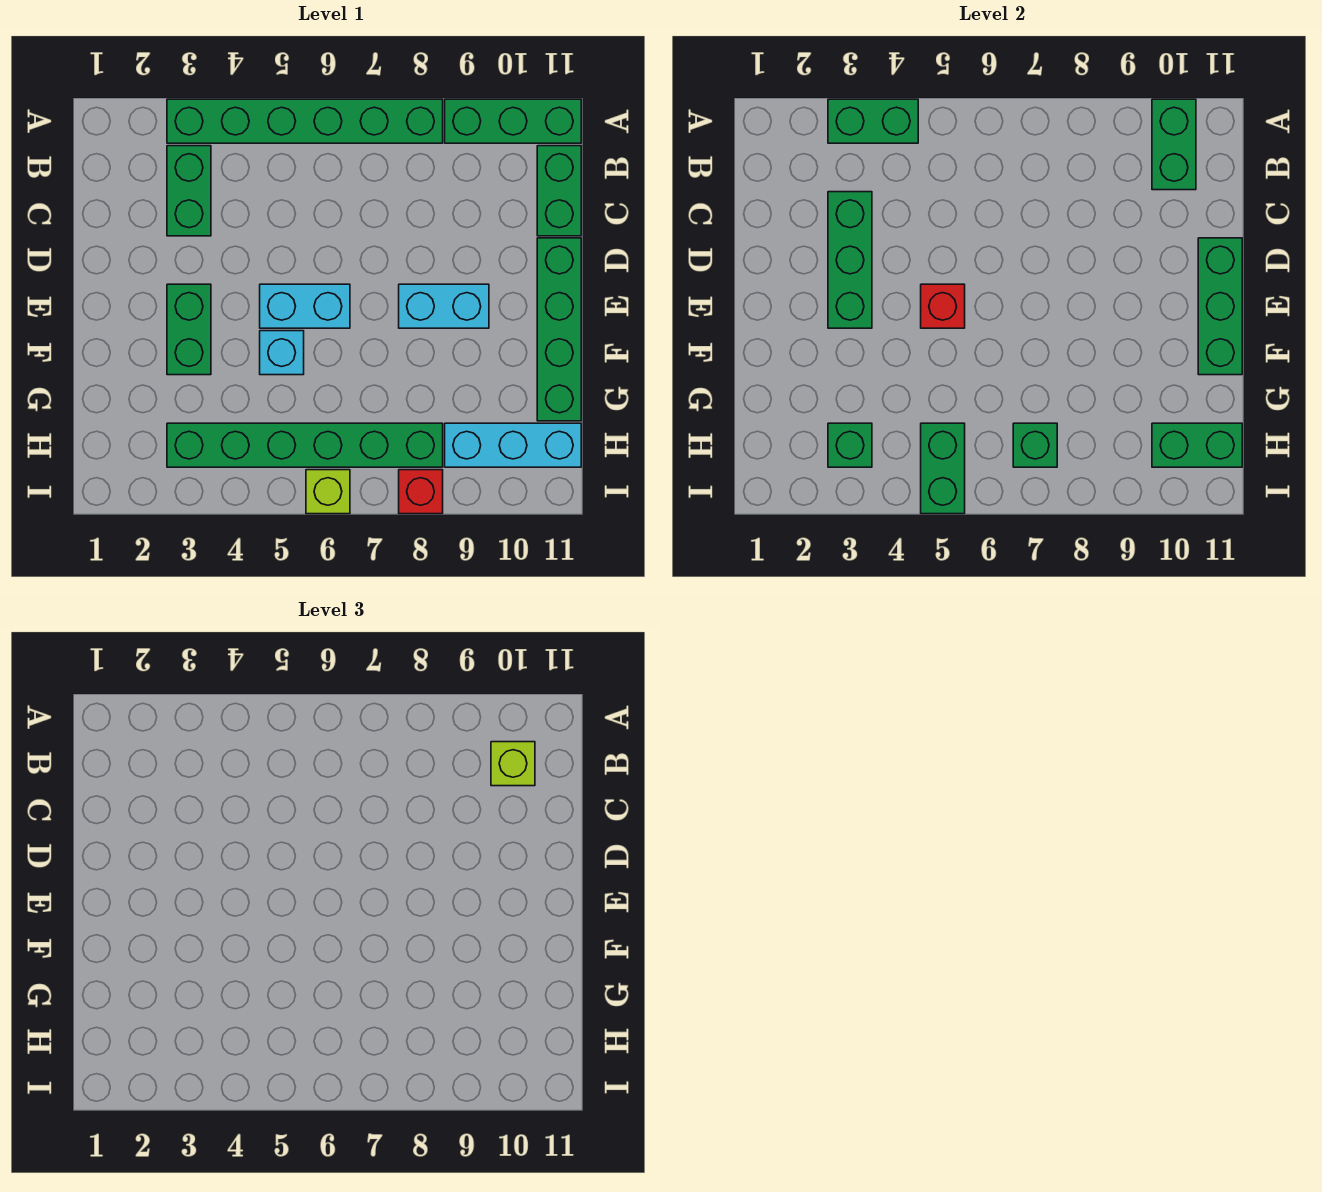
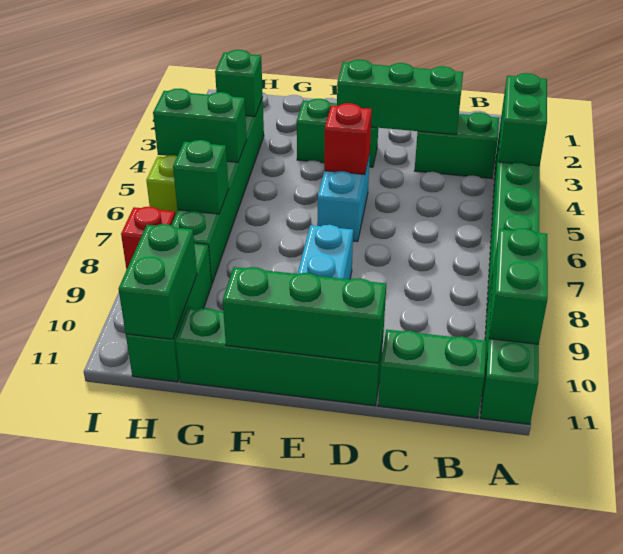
green brick A10:B10 level 2 -> green brick A9:A10 level 2
lime brick B10 level 3 -> none
cyan brick F5 level 1 -> none
cyan brick H9:H11 level 1 -> green brick H9:H11 level 1

